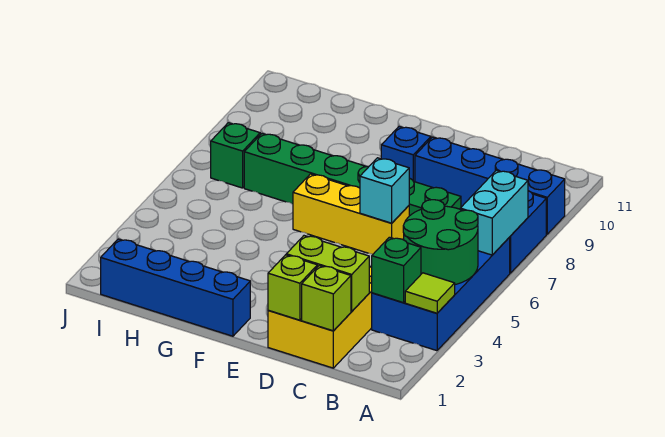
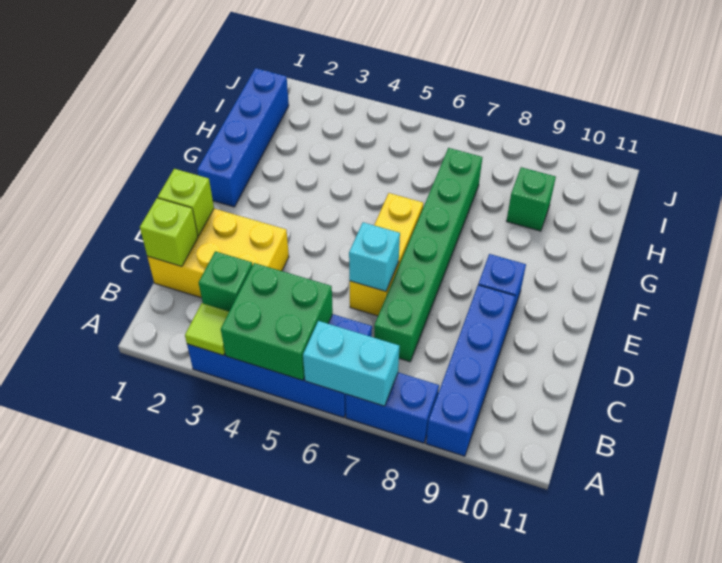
green round brick A4:B5 level 2 -> green brick A4:B5 level 2
lime brick C2:D2 level 2 -> none
green brick I7 level 1 -> green brick H9 level 1

